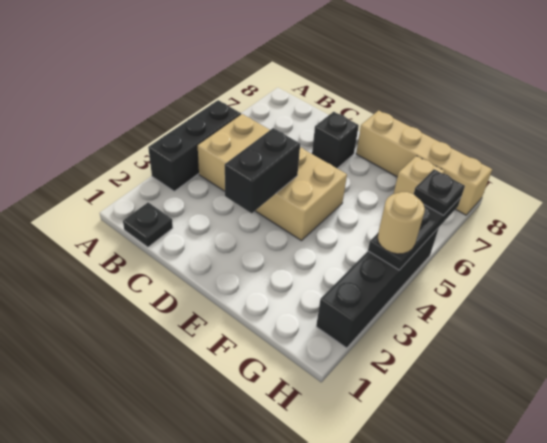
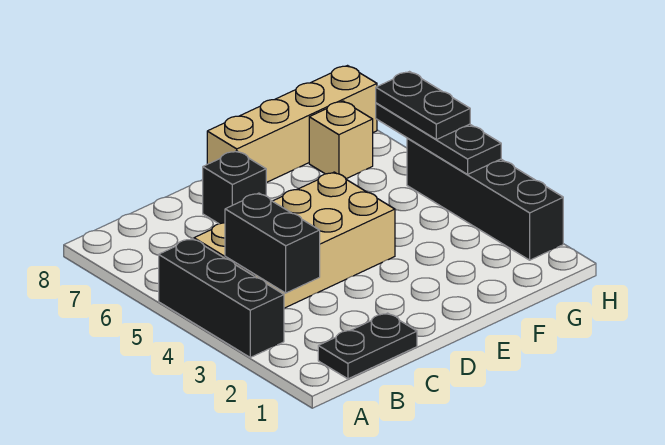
black plate B1 level 1 -> black plate B1:C1 level 1
black brick D3:D4 level 2 -> black brick B3:B4 level 2
tan round brick H4 level 3 -> none
black plate H6 level 3 -> black plate H5:H6 level 3

